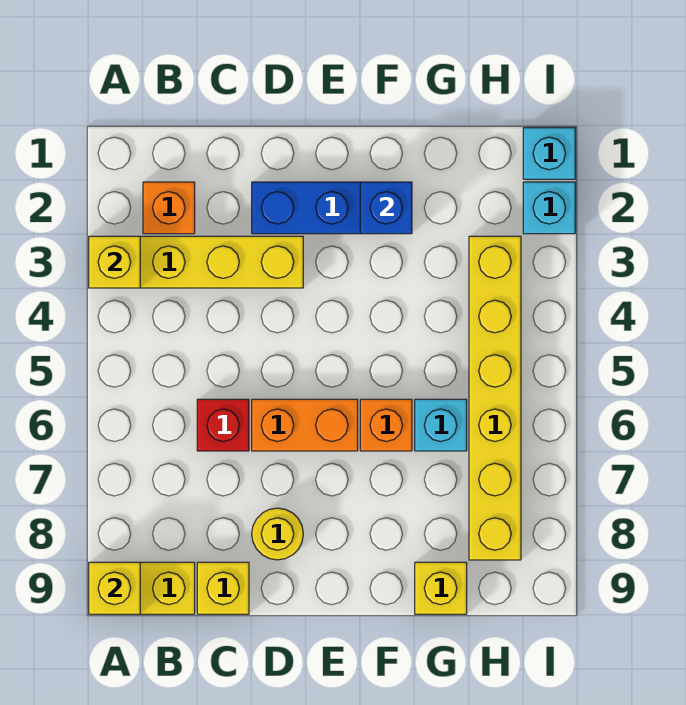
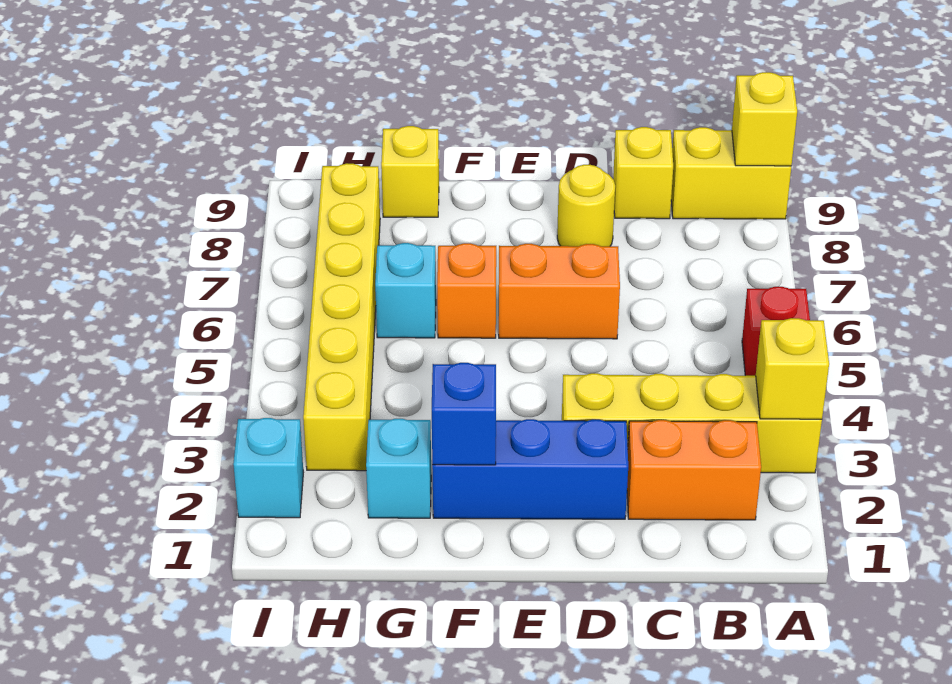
orange brick B2 level 1 -> orange brick B2:C2 level 1
red brick C6 level 1 -> red brick A5 level 1
cyan brick I1 level 1 -> cyan brick G2 level 1

